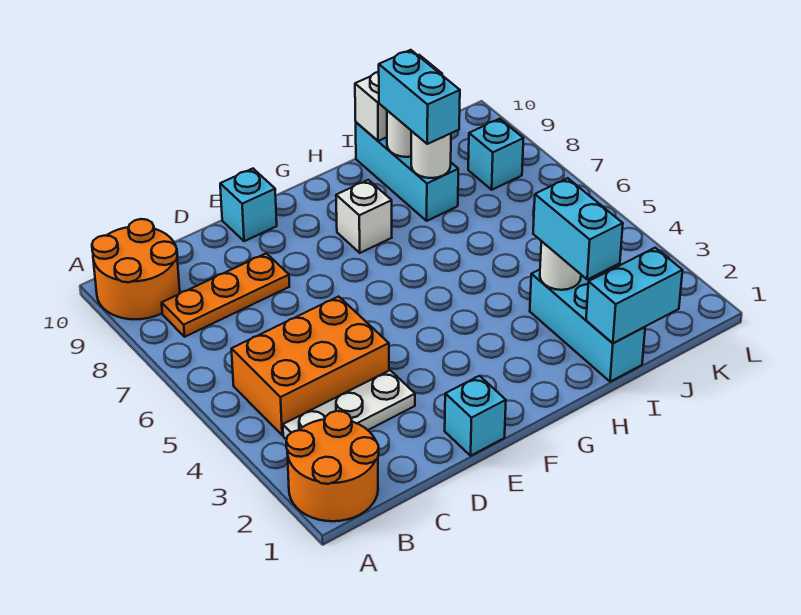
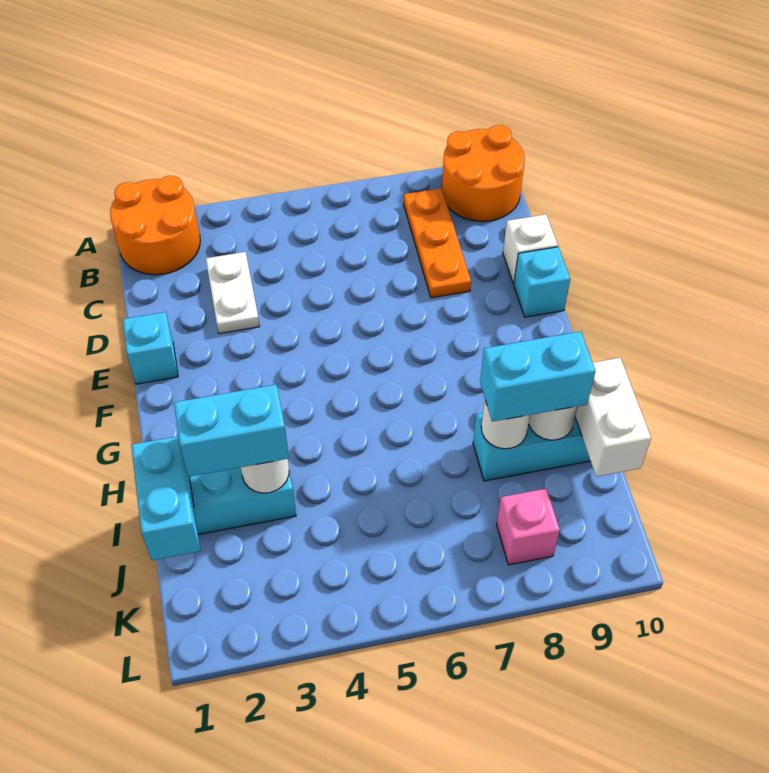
white plate B3:D3 level 1 -> white plate C3:D3 level 1
orange brick B4:D5 level 1 -> none
white brick G8 level 1 -> white brick D10 level 1
cyan brick K8 level 1 -> pink brick K8 level 1

